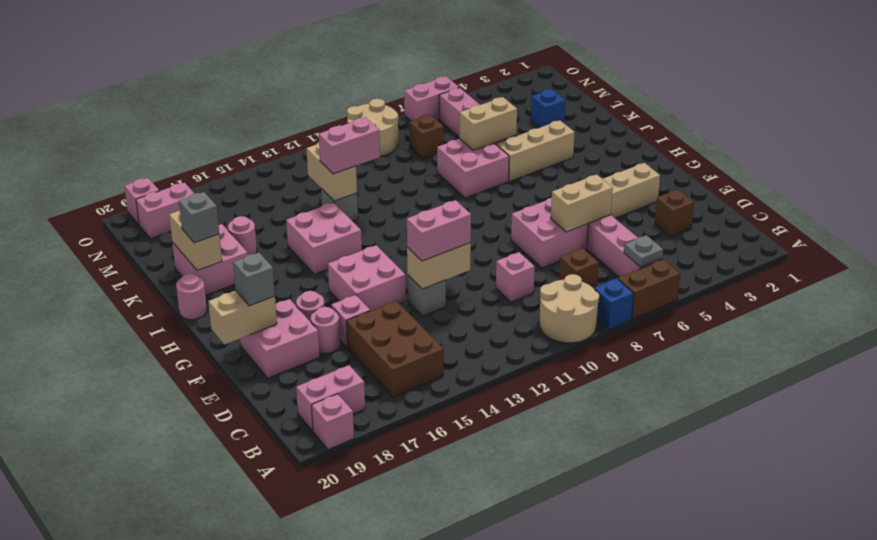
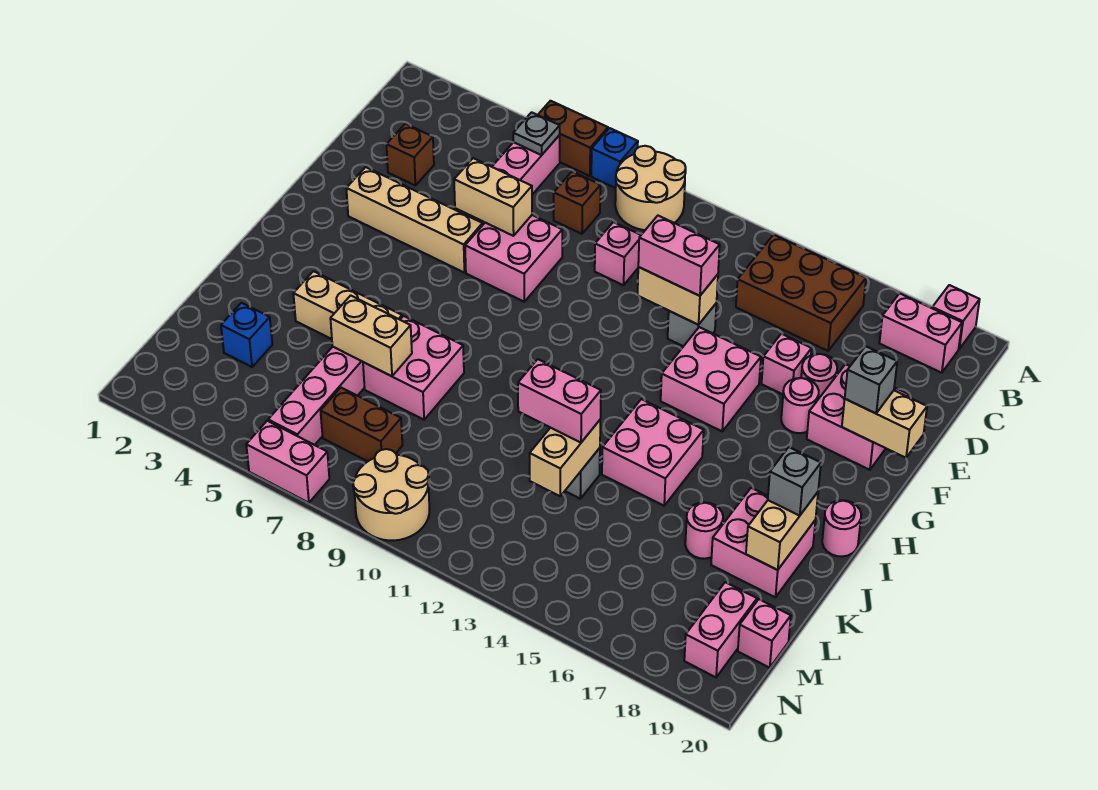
brown brick B15:D16 level 1 -> brown brick B14:C16 level 1
brown brick M8 level 1 -> brown brick M7:M8 level 1
pink brick N18:N19 level 1 -> pink brick M19:N19 level 1
pink brick O19 level 1 -> pink brick M20 level 1

